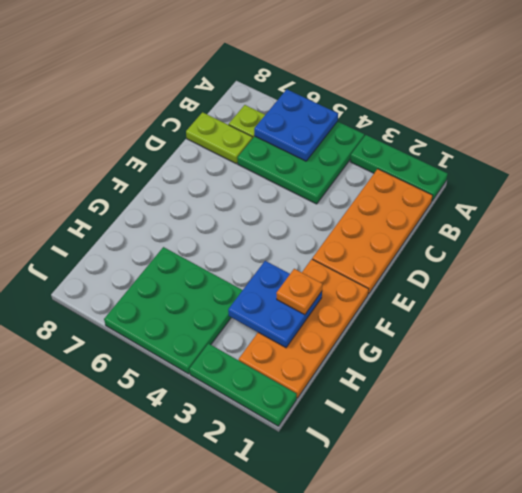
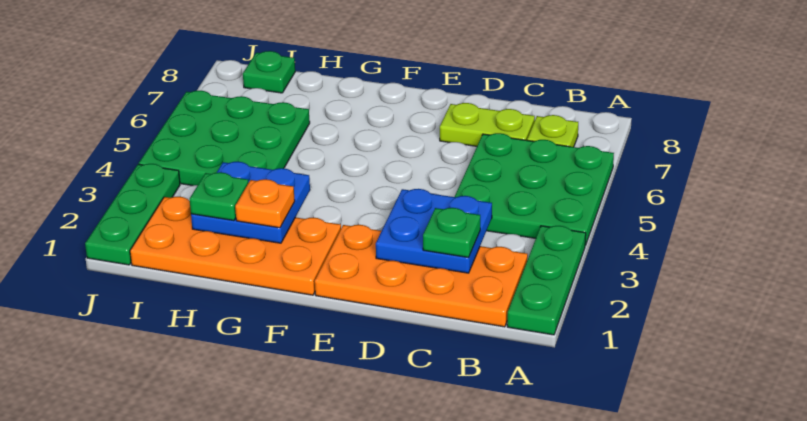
blue plate A5:B6 level 2 -> blue plate C2:D3 level 2
none -> green plate C2 level 3
lime plate C7:C8 level 1 -> lime plate C7:D7 level 1
none -> green plate H2 level 3
none -> green plate I8 level 1

